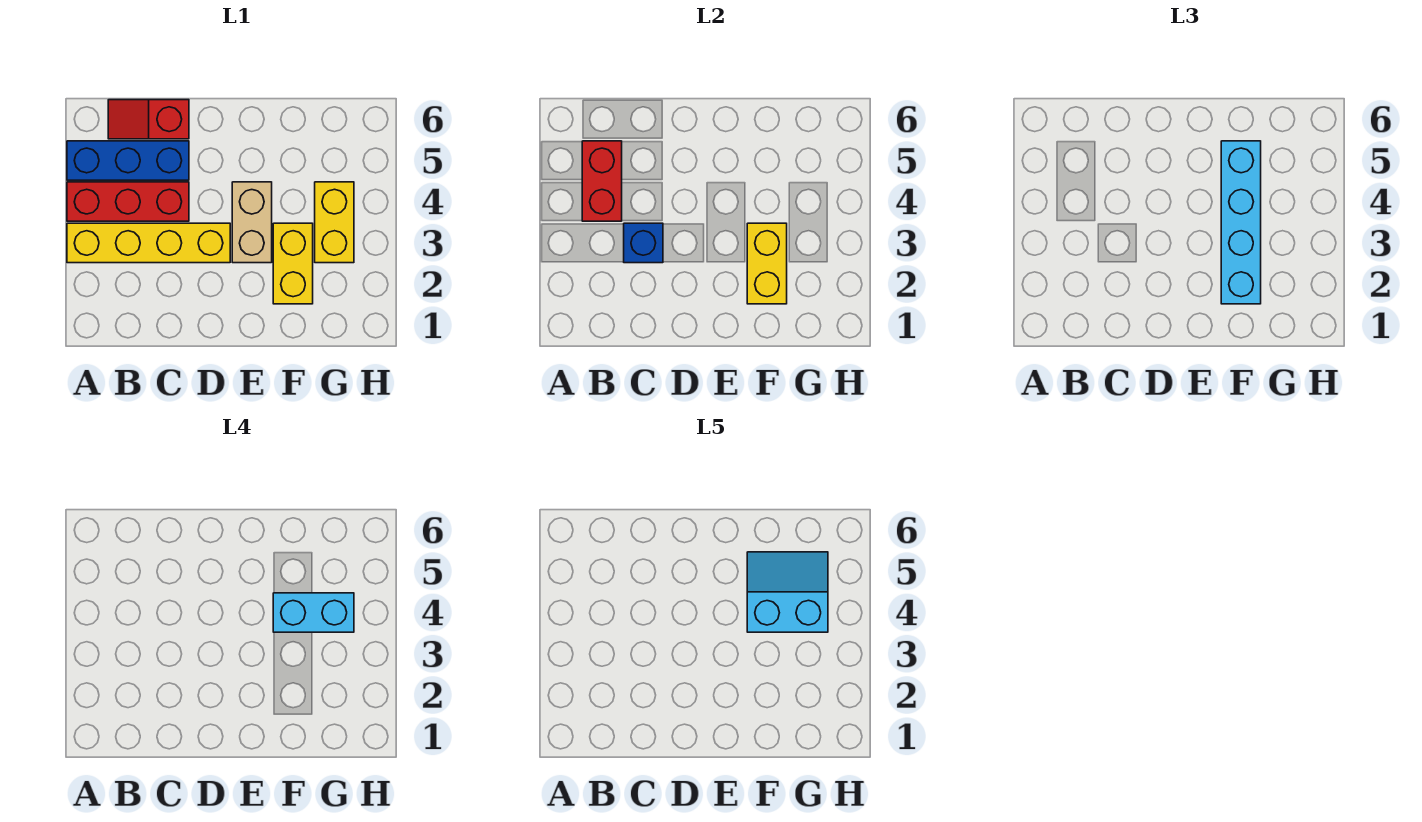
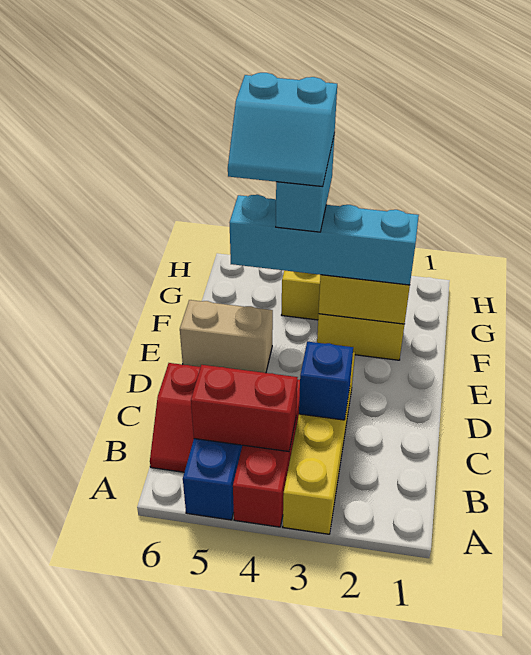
tan brick E3:E4 level 1 -> tan brick E5:E6 level 1
cyan slope F4:G5 level 5 top 4 -> cyan slope F4:G5 level 5 top G

